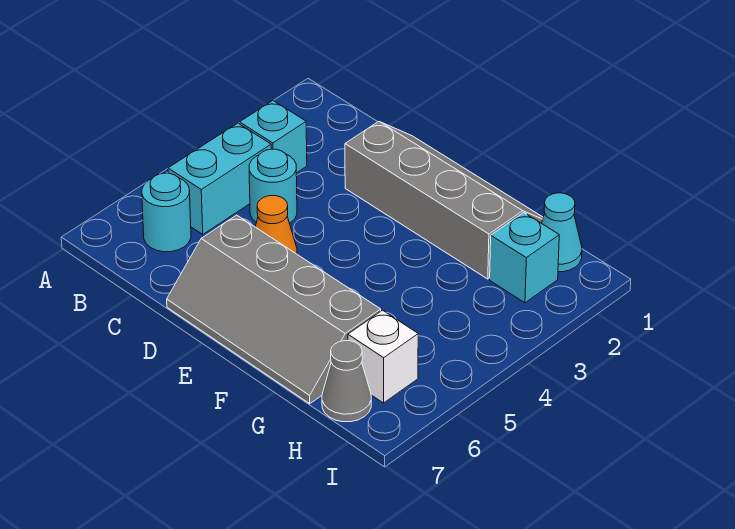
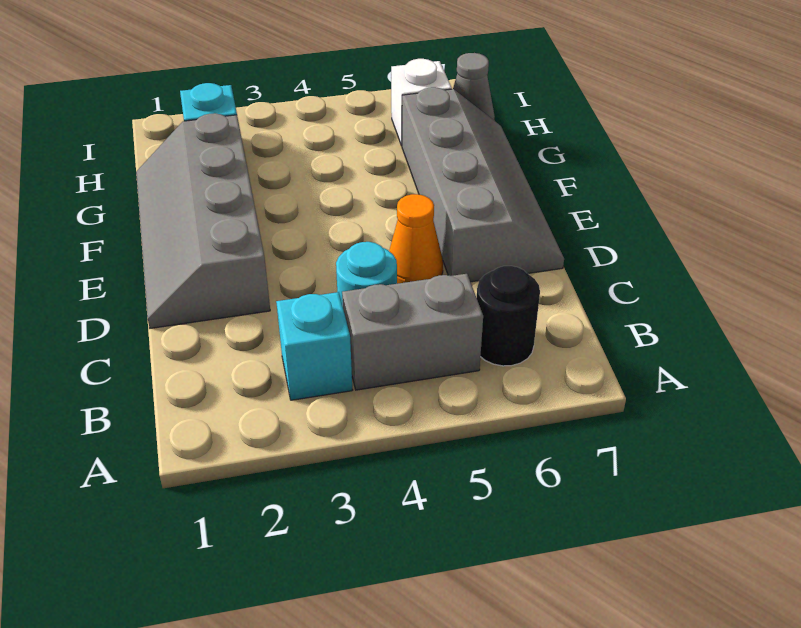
cyan brick B4:B5 level 1 -> grey brick B4:B5 level 1
cyan round brick B6 level 1 -> black round brick B6 level 1
cyan cone H1 level 1 -> none

